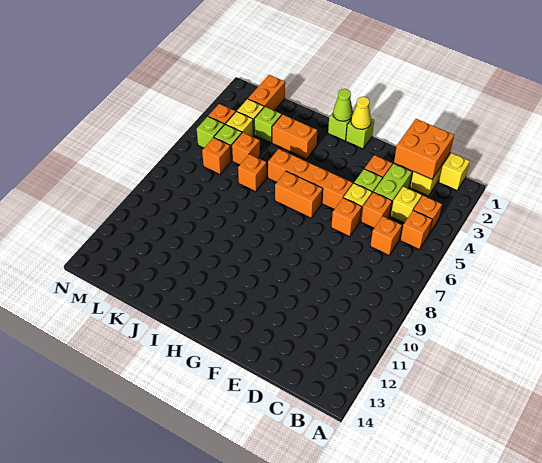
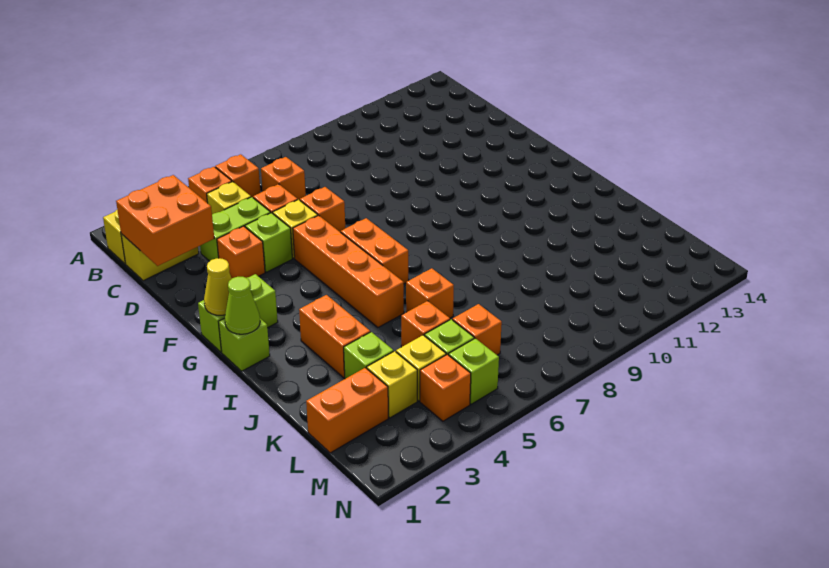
lime brick G1 level 1 -> lime brick G1:G2 level 1

